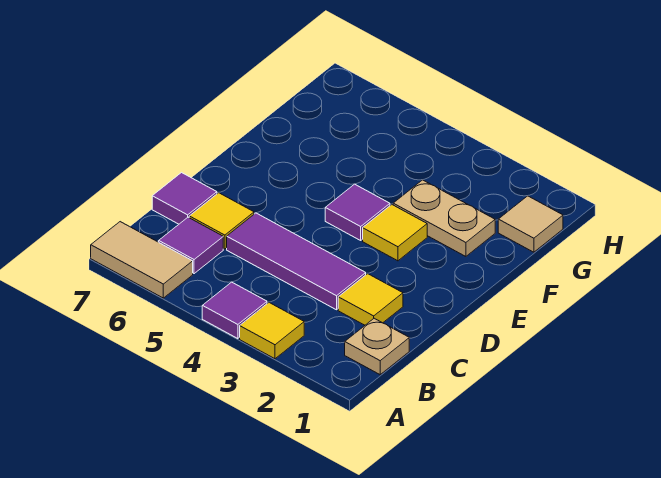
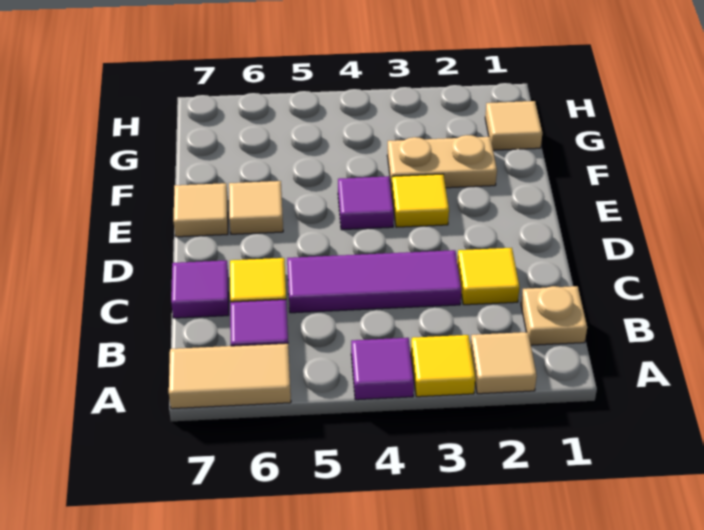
none -> tan tile A2 level 1
none -> tan tile E6 level 1
none -> tan tile E7 level 1

